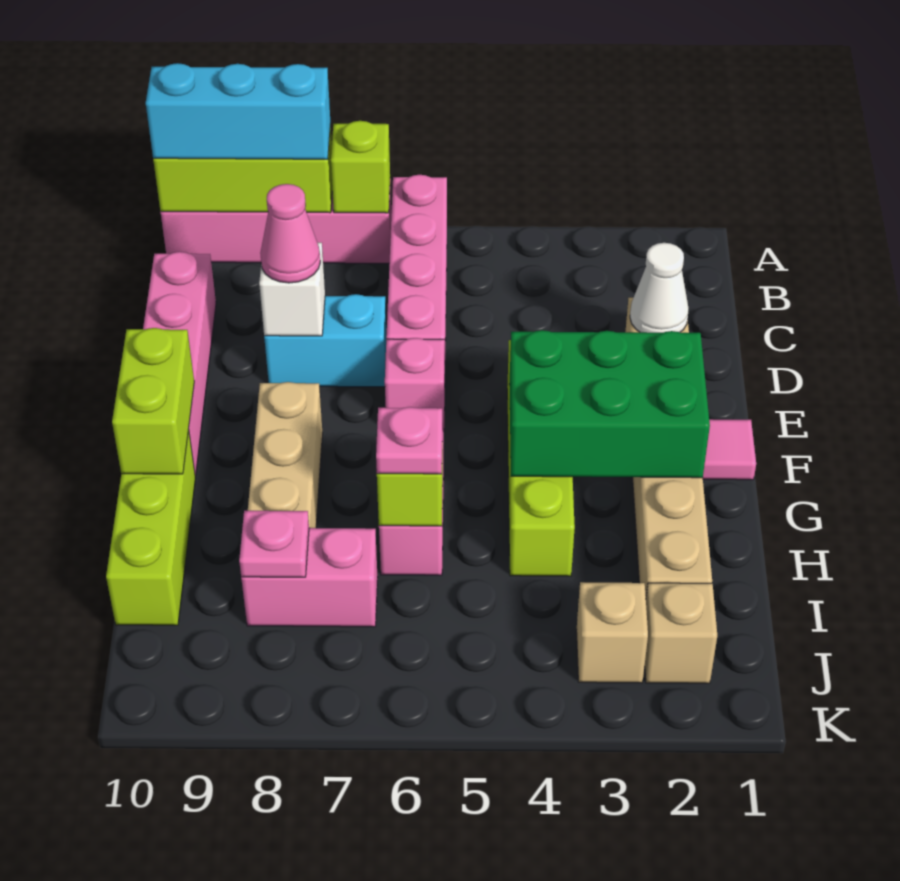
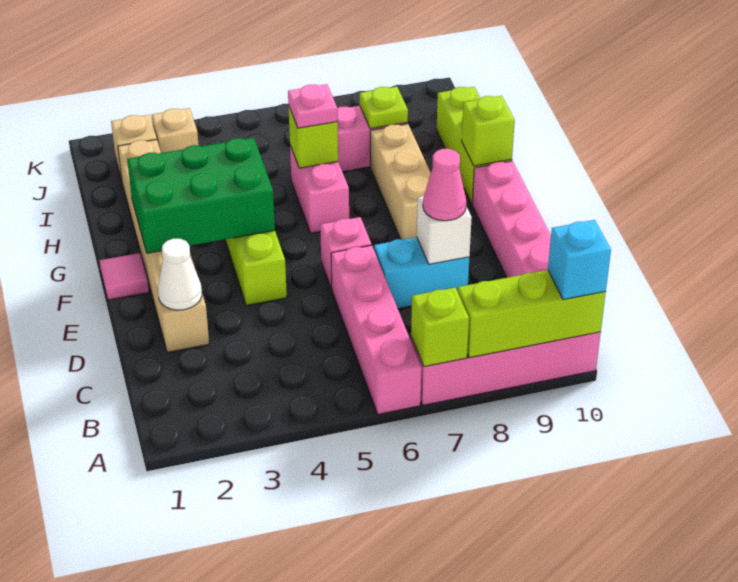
cyan brick A8:A10 level 3 -> cyan brick A10 level 3
lime brick F10:G10 level 2 -> lime brick G10 level 2
pink plate I8 level 2 -> lime plate I8 level 2

